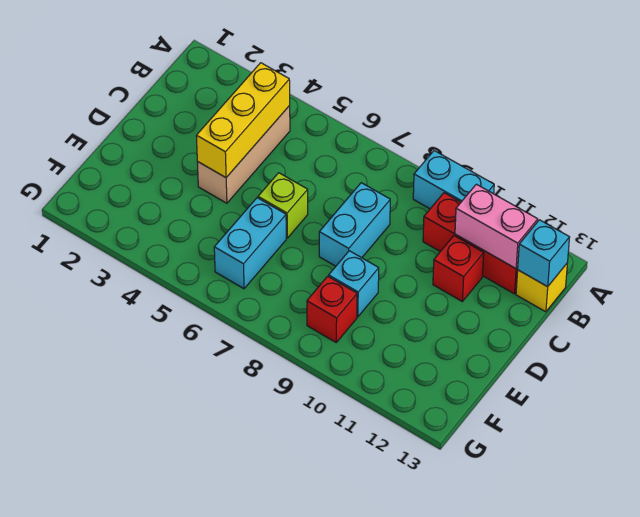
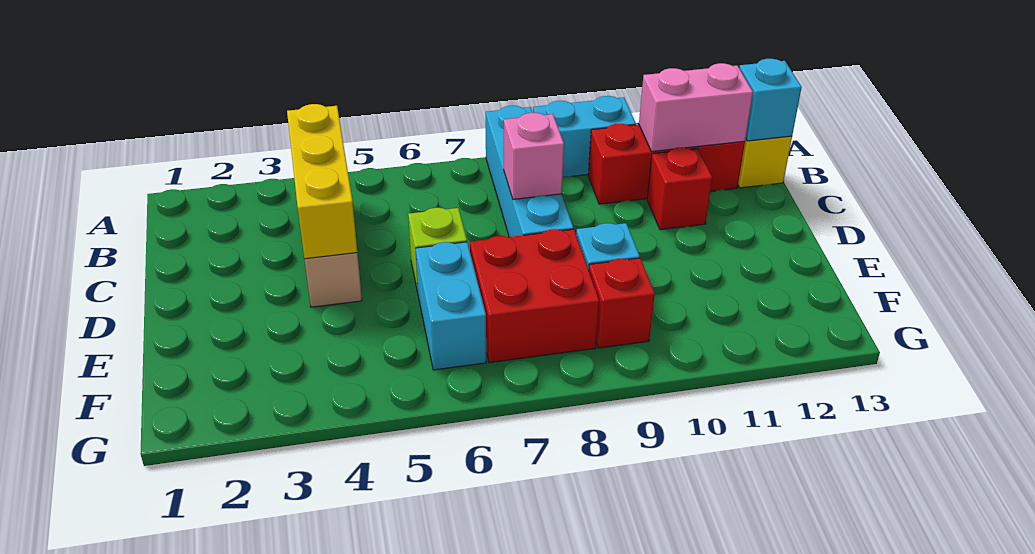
cyan brick C8:D8 level 1 -> cyan brick A8:D8 level 1
none -> pink brick C8 level 2
none -> red brick E7:F8 level 1

